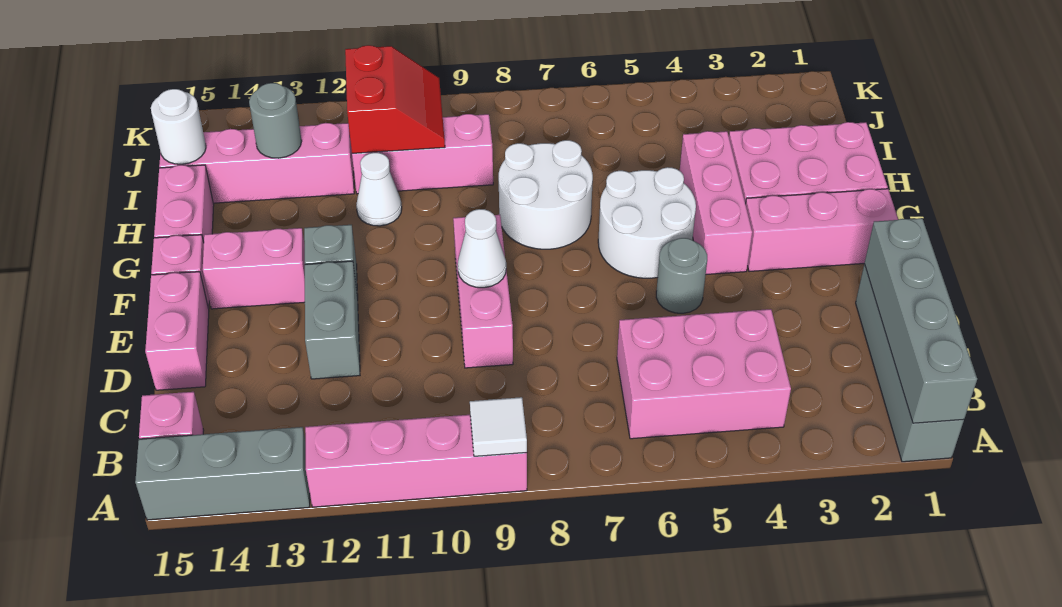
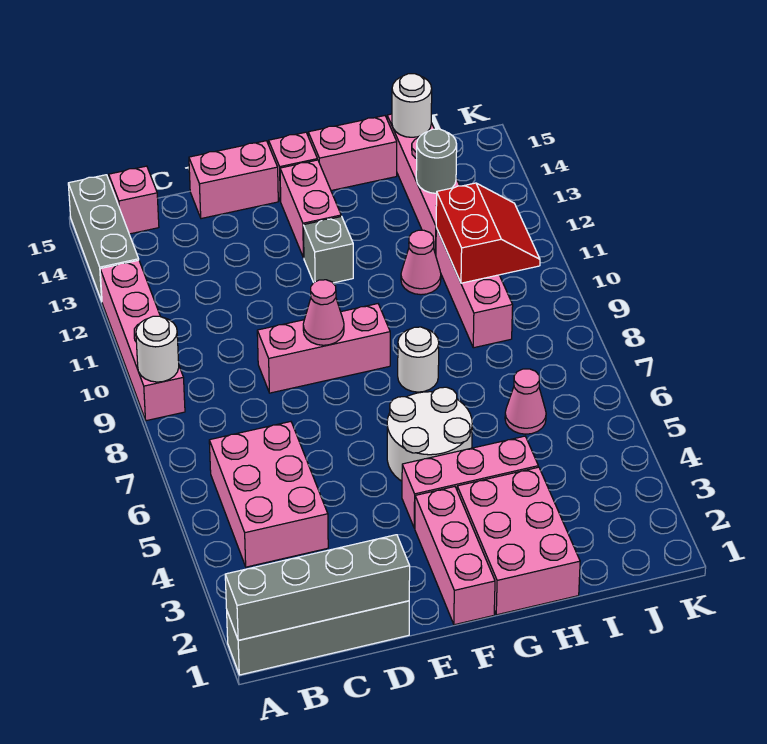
white tile A9 level 2 -> white round brick A9 level 2
grey brick D12:E12 level 1 -> none
grey round brick E5 level 1 -> none
white cone E9 level 2 -> pink cone E9 level 2
white round brick G7:H8 level 1 -> white round brick G8 level 1
white cone H11 level 1 -> pink cone H11 level 1
none -> pink cone I6 level 1
red slope I10:J11 level 2 top 11 -> red slope I10:J11 level 2 top I

